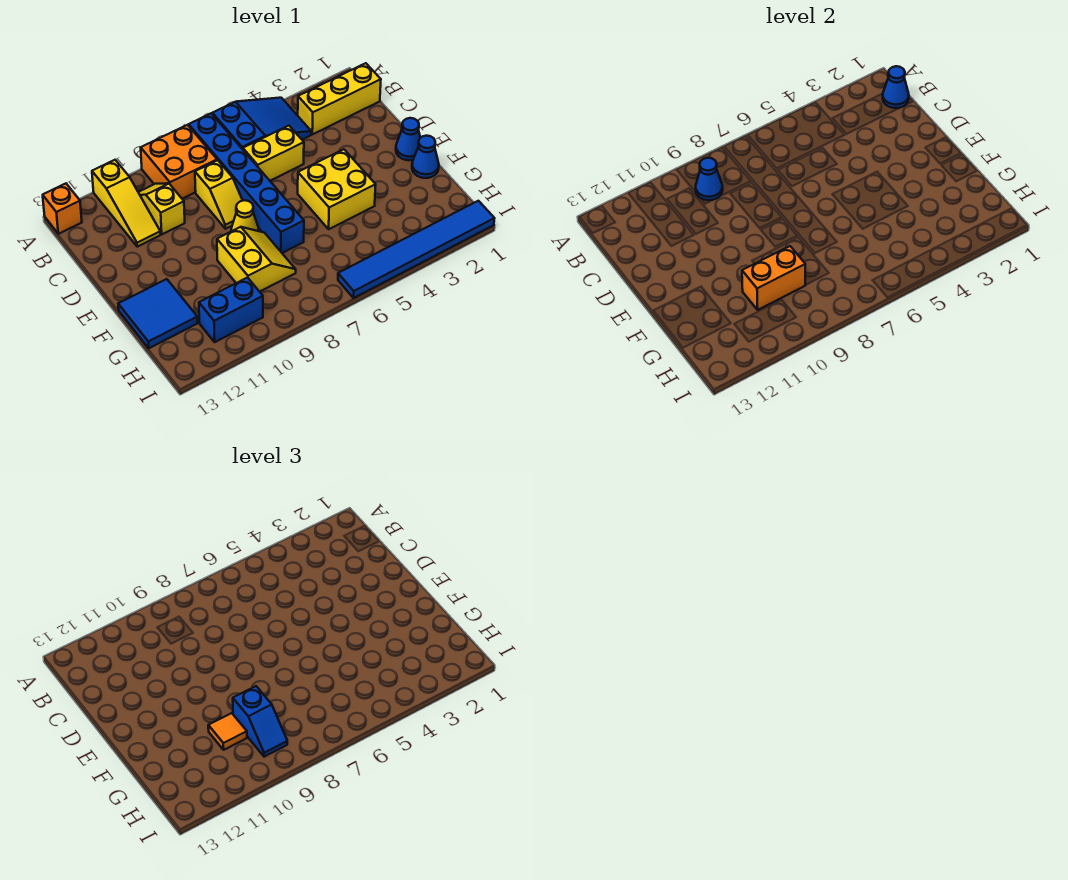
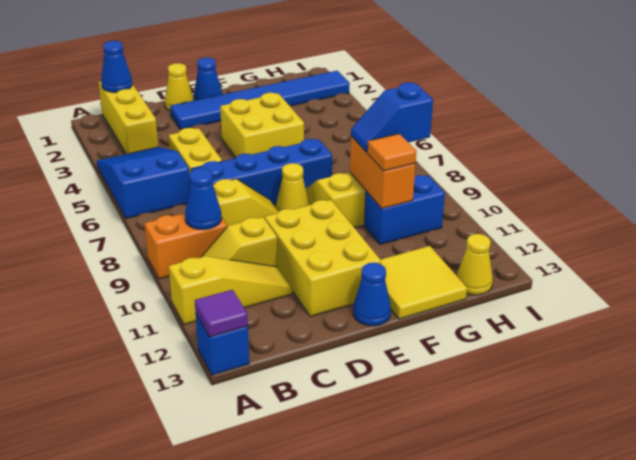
blue brick A7:F7 level 1 -> blue brick C7:F7 level 1
orange brick A8:B9 level 1 -> orange brick A9:B9 level 1
orange brick A13 level 1 -> blue brick A13 level 1
none -> purple tile A13 level 2
none -> yellow cone D1 level 1
none -> yellow brick D10:E12 level 1
blue cone F1 level 1 -> blue cone E13 level 1
blue tile F12:G13 level 1 -> yellow tile F12:G13 level 1
blue slope G9:H9 level 3 top G -> blue slope G9:H9 level 3 top H
blue brick H10:H11 level 1 -> blue brick G10:H10 level 1
none -> yellow cone H13 level 1
blue tile I1:I6 level 1 -> blue tile D2:I2 level 1

